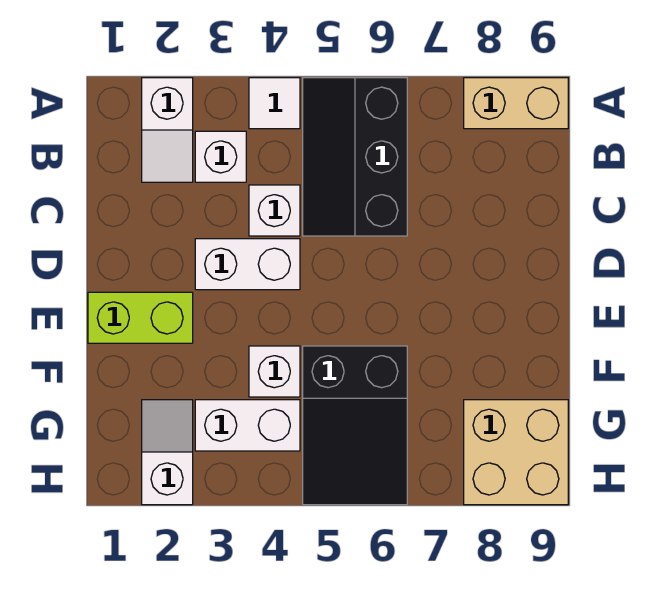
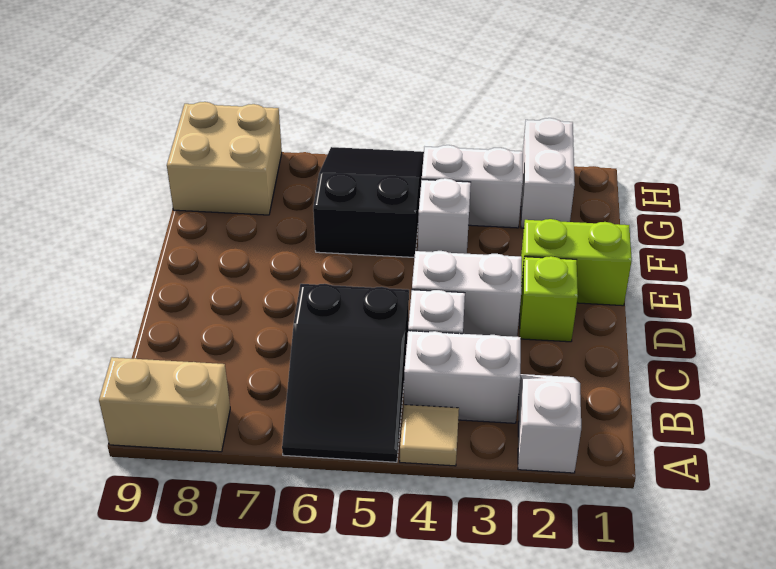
white tile A4 level 1 -> tan tile A4 level 1
black slope A5:C6 level 1 top 6 -> black slope A5:C6 level 1 top C
white brick B3 level 1 -> white brick B3:B4 level 1
none -> lime brick D2 level 1
white slope G2:H2 level 1 top H -> white brick G2:H2 level 1

